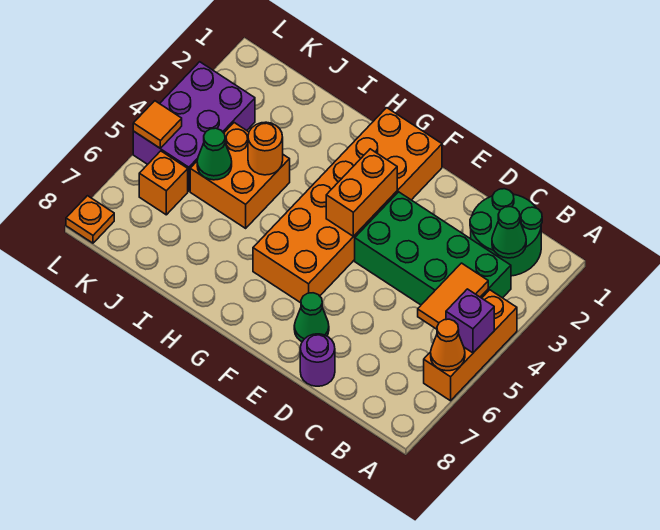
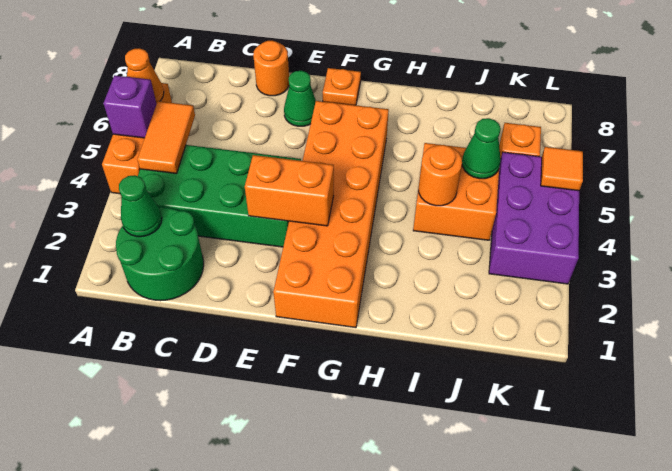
purple round brick D8 level 1 -> orange round brick D8 level 1
orange brick F3:F4 level 2 -> orange brick E3:F3 level 2
orange plate L8 level 1 -> orange plate F8 level 1

